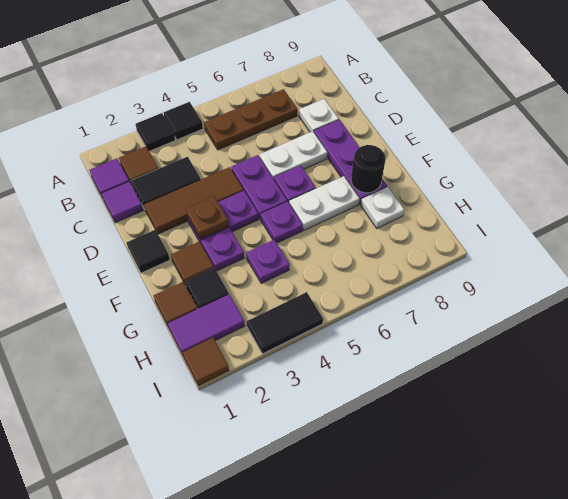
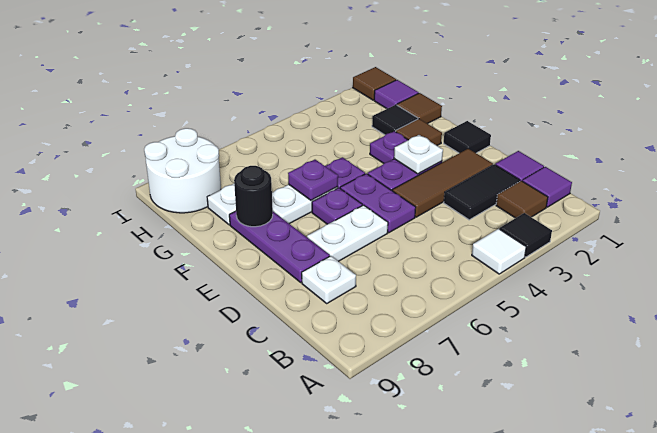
black tile A4 level 1 -> white tile A4 level 1
brown plate B5:B7 level 1 -> none
brown plate E3 level 2 -> white plate E3 level 2
purple plate G4 level 1 -> purple plate F6 level 2
purple tile H1:H2 level 1 -> purple tile H1 level 1
none -> white round brick H8:I9 level 1
black tile I3:I4 level 1 -> none

